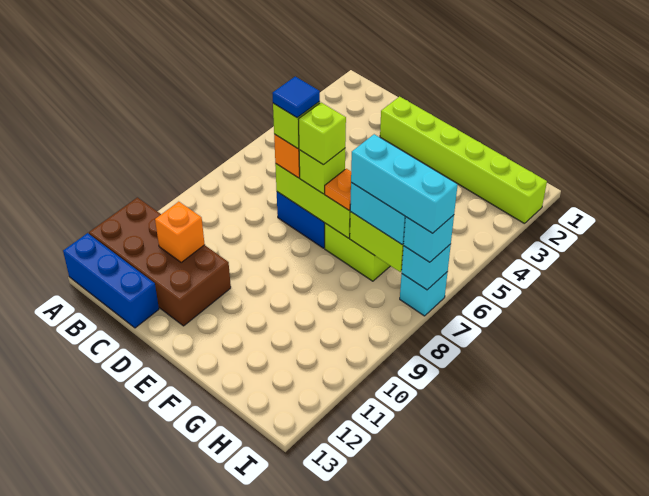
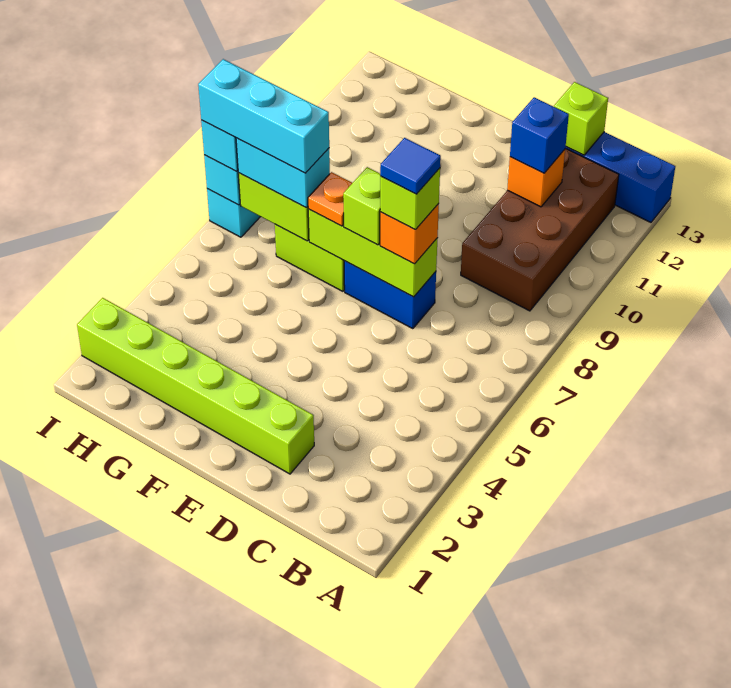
brown brick A11:D12 level 1 -> brown brick B9:C12 level 1
none -> blue brick C11 level 3
lime brick E7 level 4 -> lime brick C13 level 2

